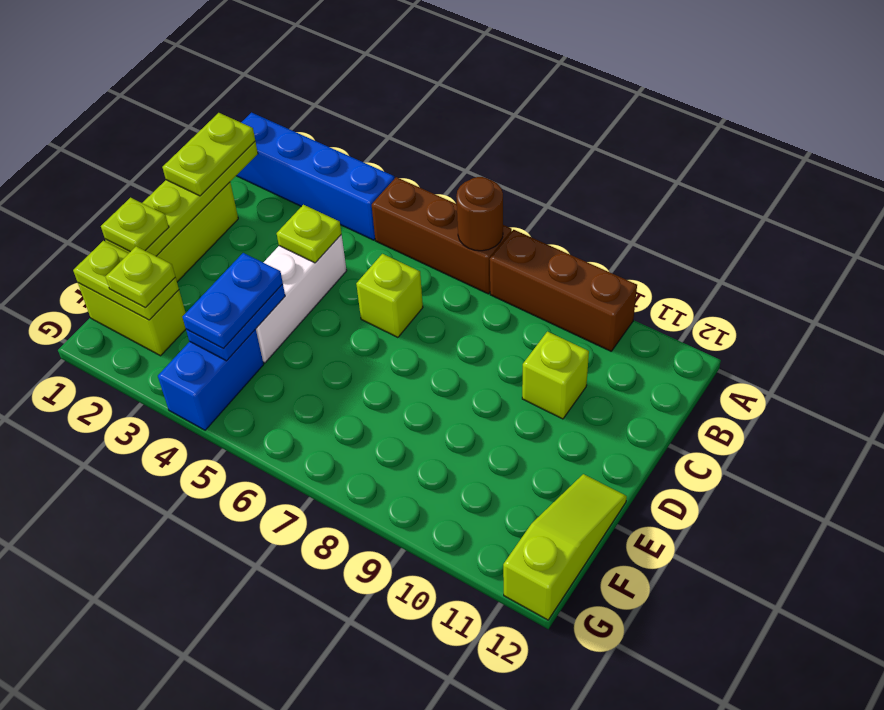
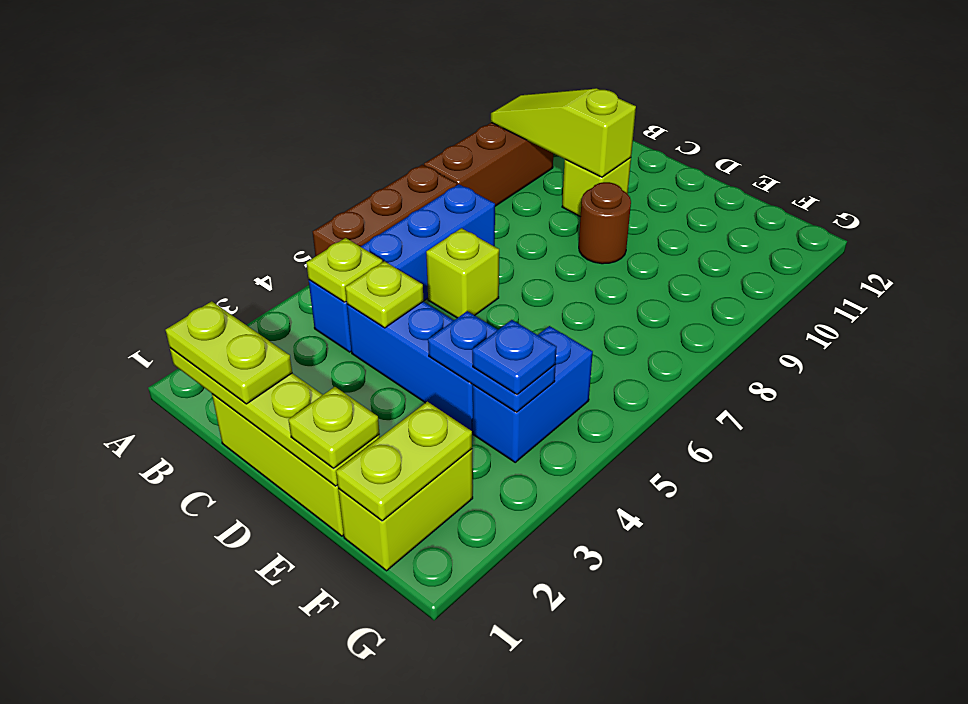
blue brick A1:A4 level 1 -> blue brick B4:B7 level 1
brown round brick A7 level 2 -> brown round brick D9 level 1
white brick C4:E4 level 1 -> blue brick C4:E4 level 1
blue plate E4:F4 level 3 -> blue plate F4 level 3
lime slope E12:G12 level 1 top G -> lime slope A10:C10 level 2 top C
lime plate F2 level 3 -> lime plate B4 level 2
blue brick F4:G4 level 1 -> blue brick F4:F5 level 1

